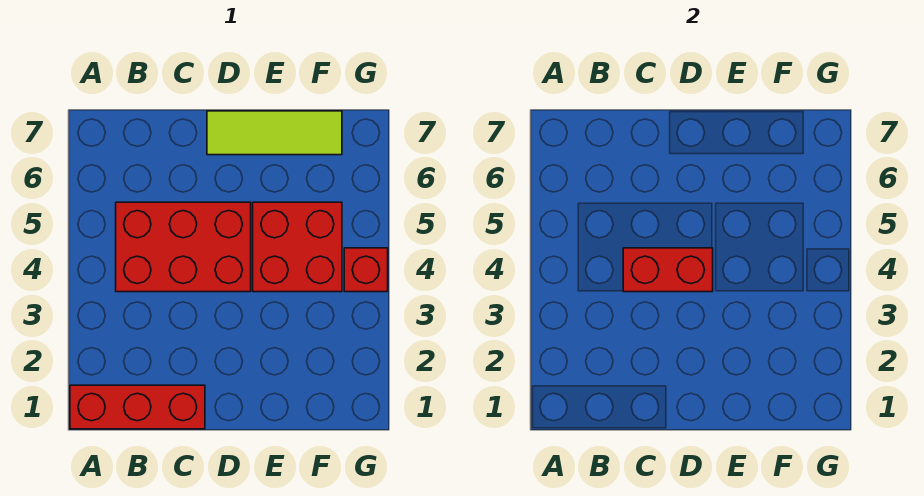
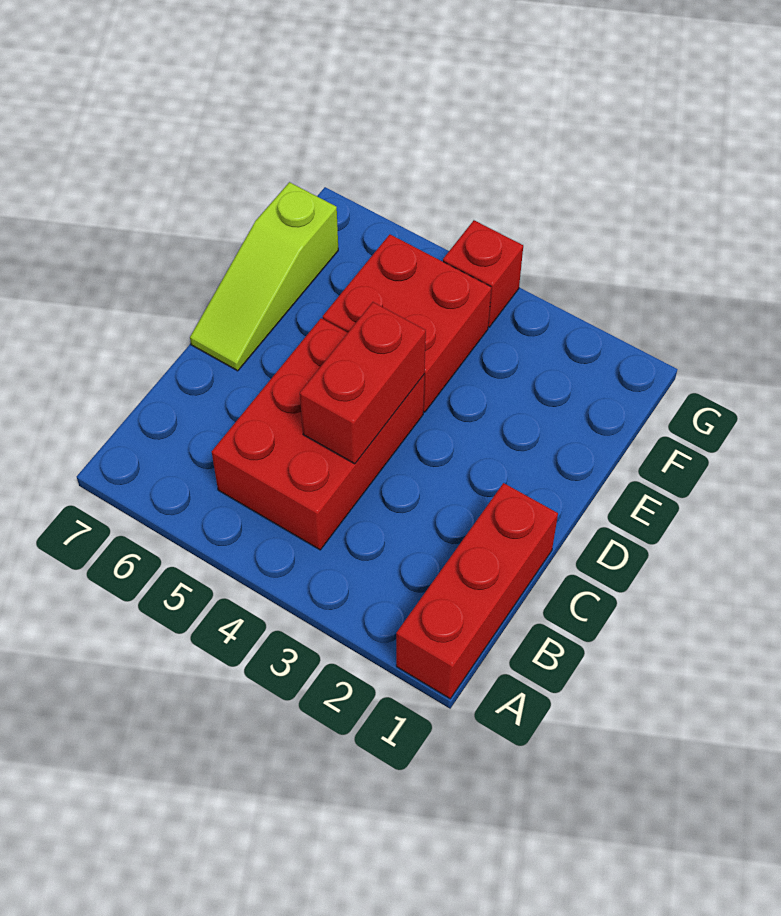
lime tile D7:F7 level 1 -> lime slope D7:F7 level 1 top F

